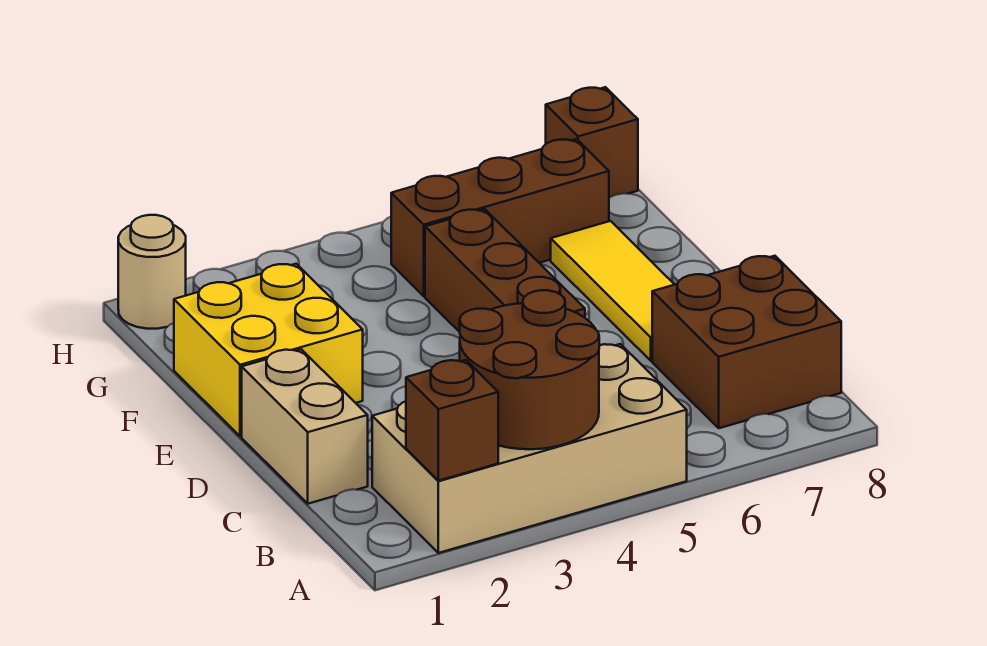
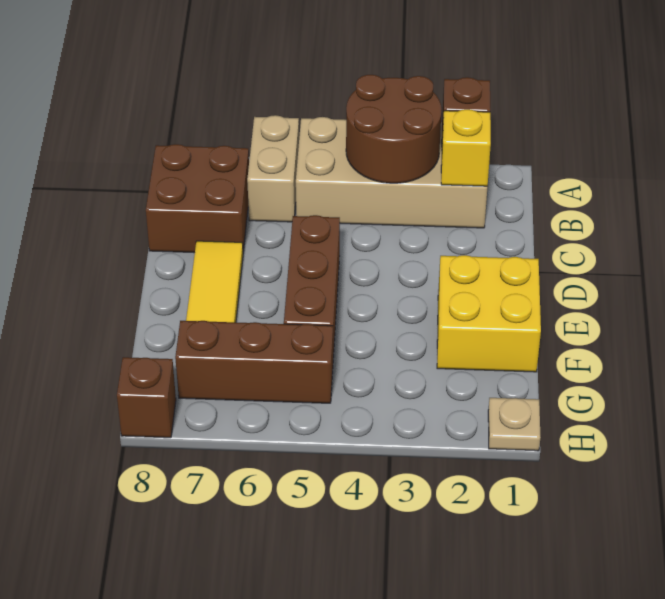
none -> yellow brick B2 level 2
tan brick C1:D1 level 1 -> tan brick A6:B6 level 1
tan round brick H1 level 1 -> tan plate H1 level 1

